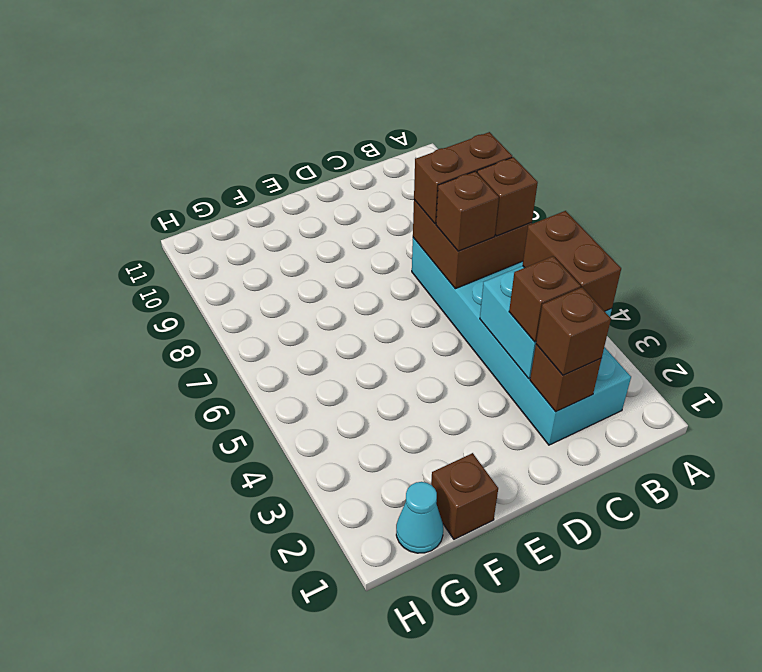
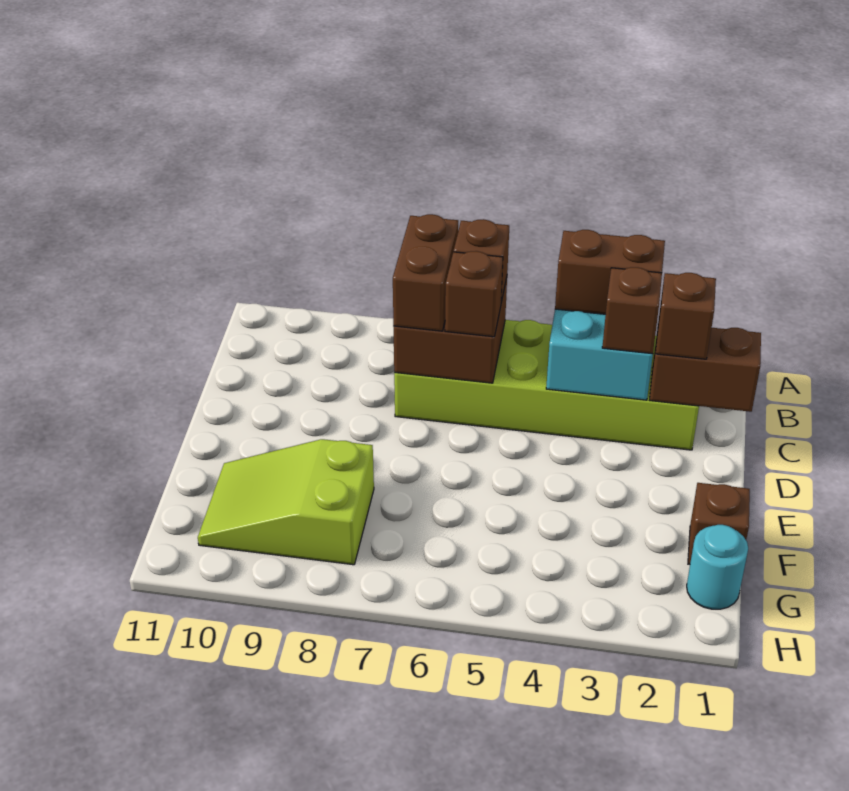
cyan brick B2:C7 level 1 -> lime brick B2:C7 level 1
brown brick C2 level 2 -> brown brick C1:C2 level 2
none -> lime slope F8:G10 level 1 top 8
cyan cone G1 level 1 -> cyan round brick G1 level 1

